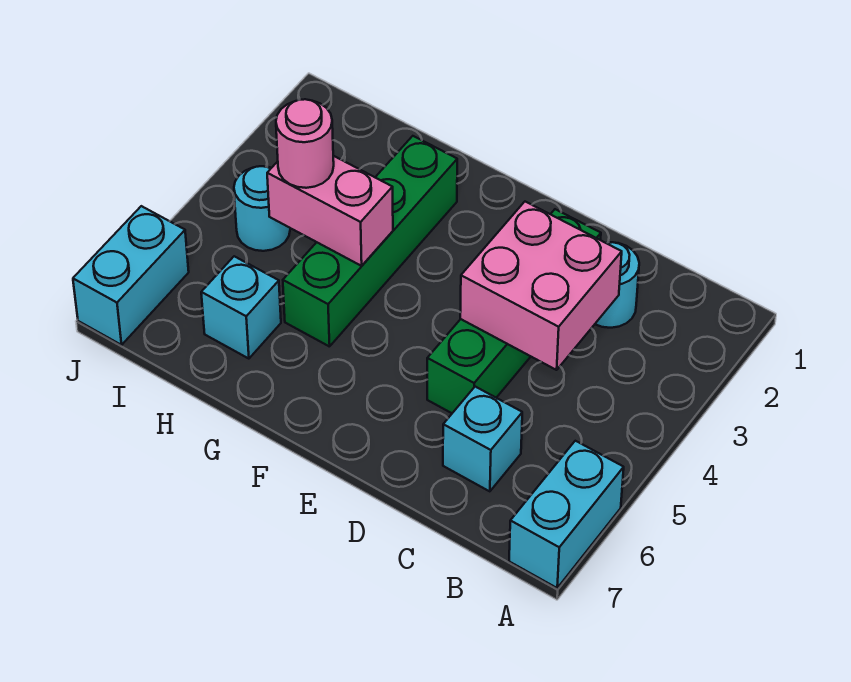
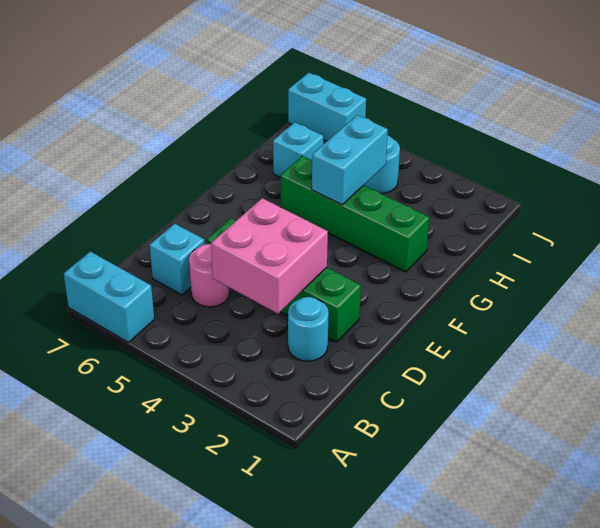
pink brick G4:H4 level 2 -> cyan brick G4:H4 level 2
pink round brick H4 level 3 -> pink round brick C5 level 1

